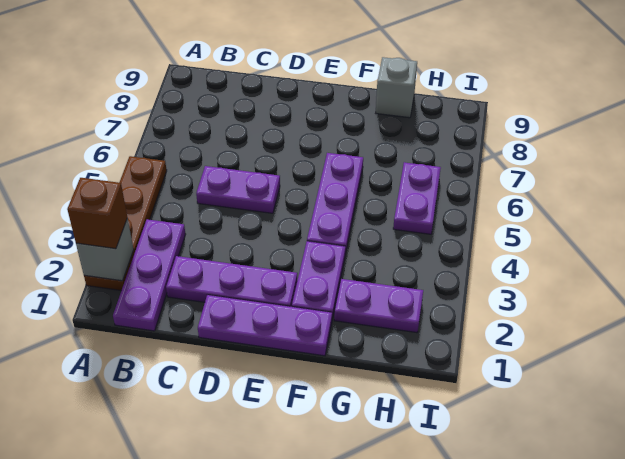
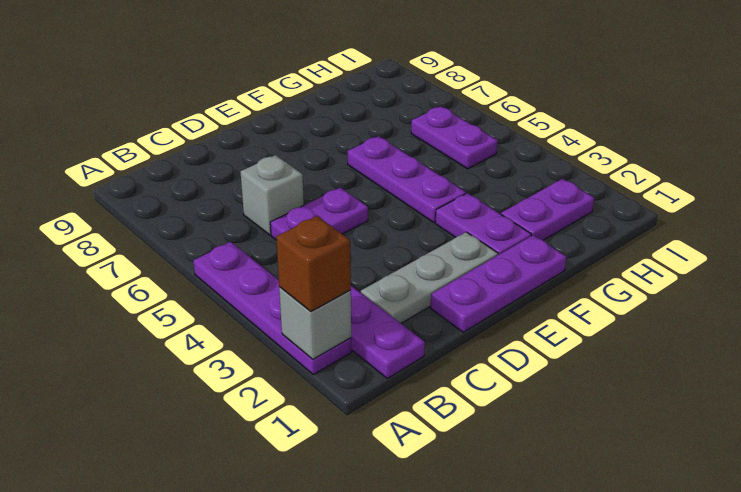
brown plate A2:A5 level 1 -> purple plate A2:A5 level 1
purple plate C2:E2 level 1 -> grey plate C2:E2 level 1
grey brick G9 level 1 -> grey brick C6 level 1

